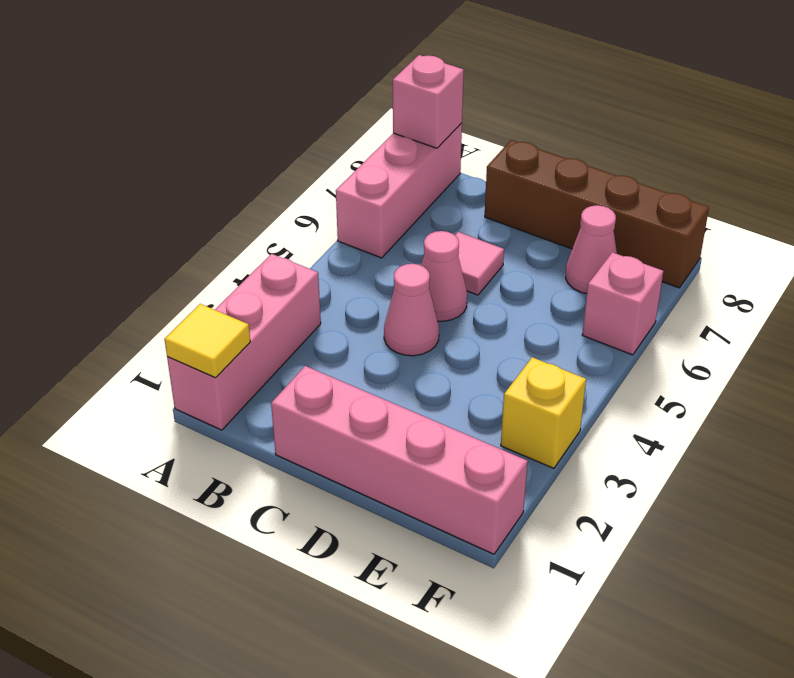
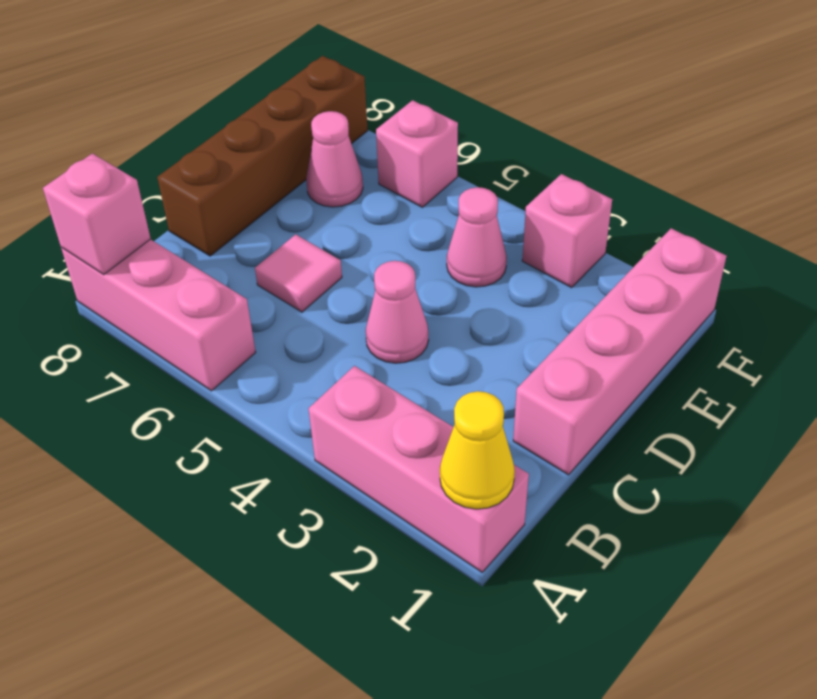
yellow tile A1 level 2 -> yellow cone A1 level 2
pink cone C5 level 1 -> pink cone E4 level 1
yellow brick F3 level 1 -> pink brick F3 level 1

